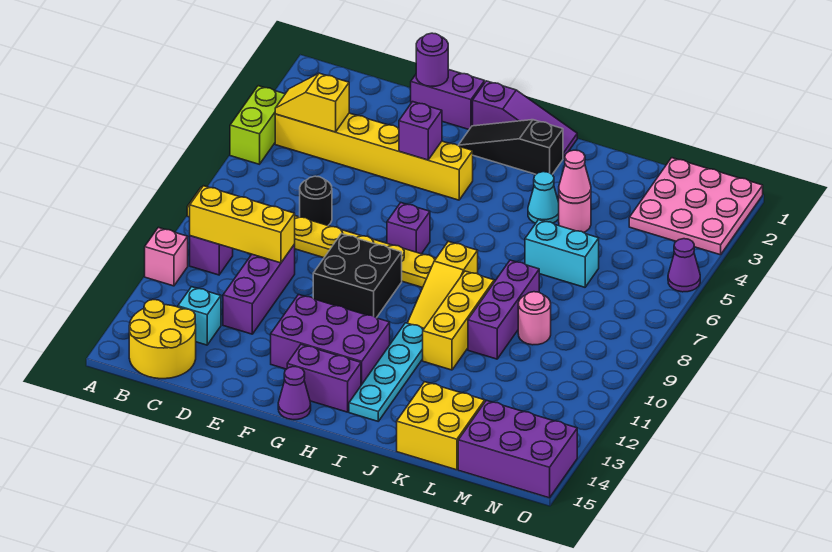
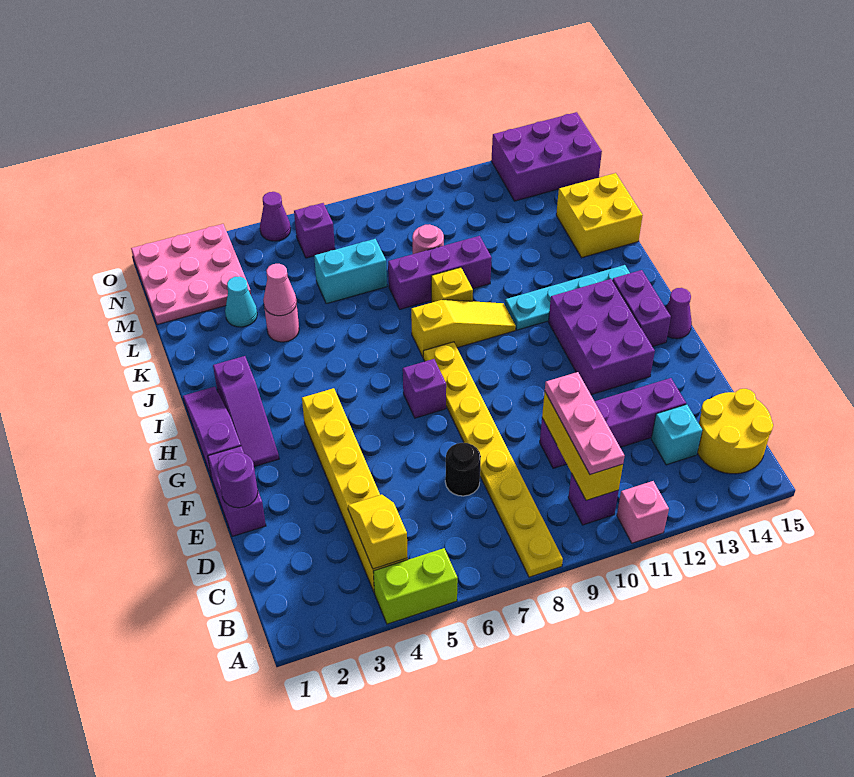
yellow slope B4:C4 level 2 top C -> yellow slope B4:C4 level 2 top B
none -> pink plate B10:D10 level 3
purple brick D10:D12 level 1 -> purple brick D10:D13 level 1
purple brick F4 level 2 -> purple brick N6 level 1
black brick F9:G10 level 1 -> none
black slope G2:I2 level 1 top I -> purple slope G2:I2 level 1 top I
cyan cone J4 level 1 -> cyan cone L3 level 1
yellow brick J9:J11 level 1 -> yellow brick J9 level 1
cyan brick K6:L6 level 1 -> cyan brick L6:L7 level 1
purple brick M14:O15 level 1 -> purple brick N13:O15 level 1

